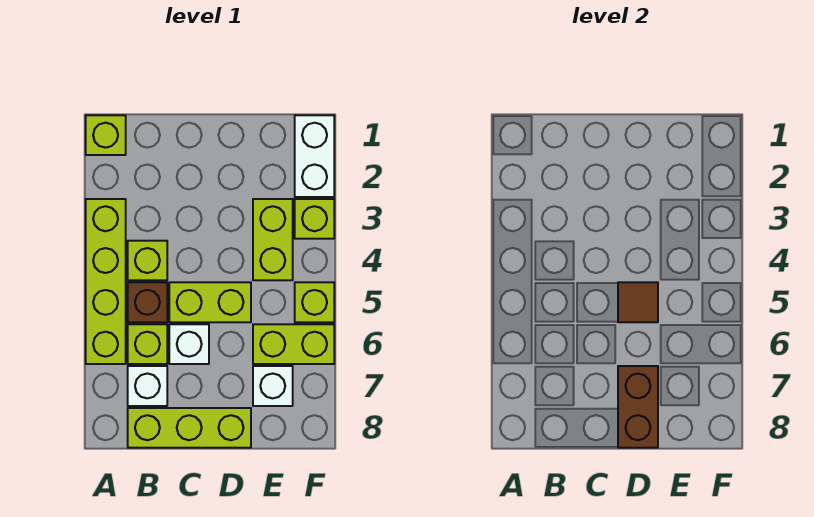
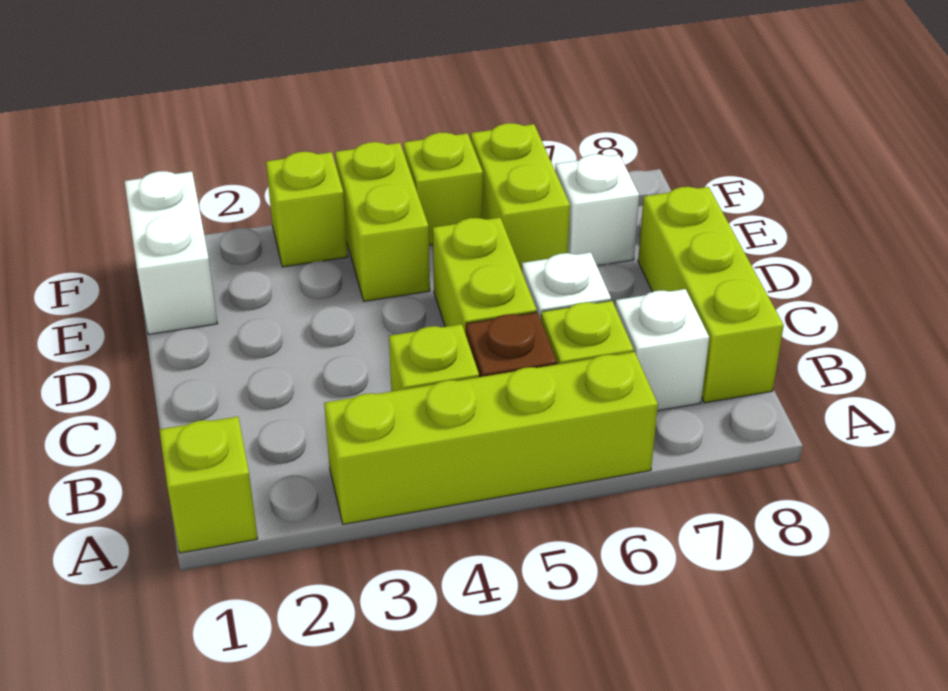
brown tile D5 level 2 -> none
brown brick D7:D8 level 2 -> none
lime brick E3:E4 level 1 -> lime brick E4:F4 level 1
white brick F1:F2 level 1 -> white brick E1:F1 level 1

